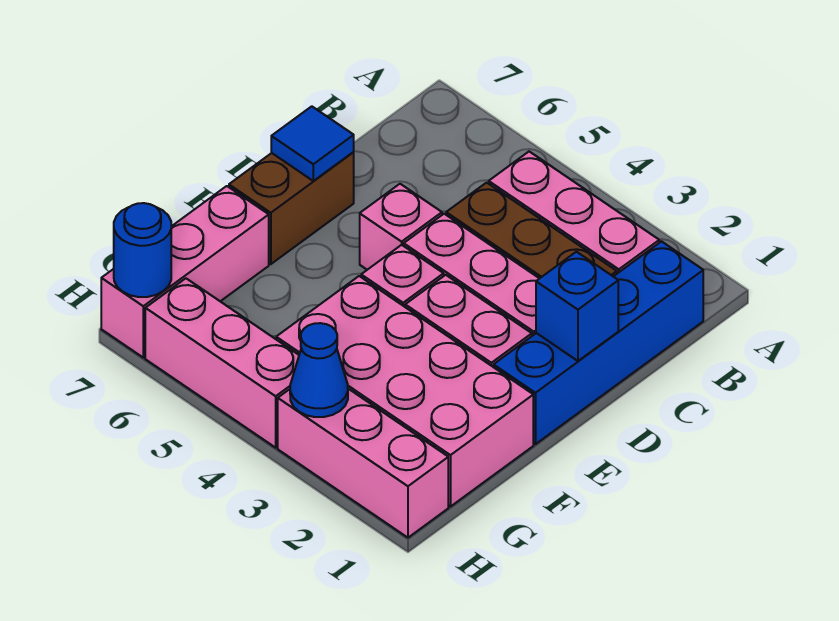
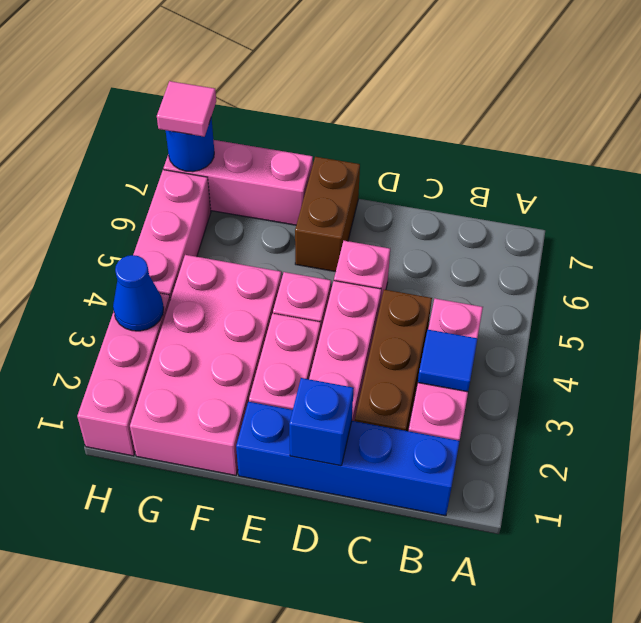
brown brick D7:E7 level 1 -> brown brick E6:E7 level 1
blue tile D7 level 2 -> blue tile B3 level 2
none -> pink tile H7 level 3

